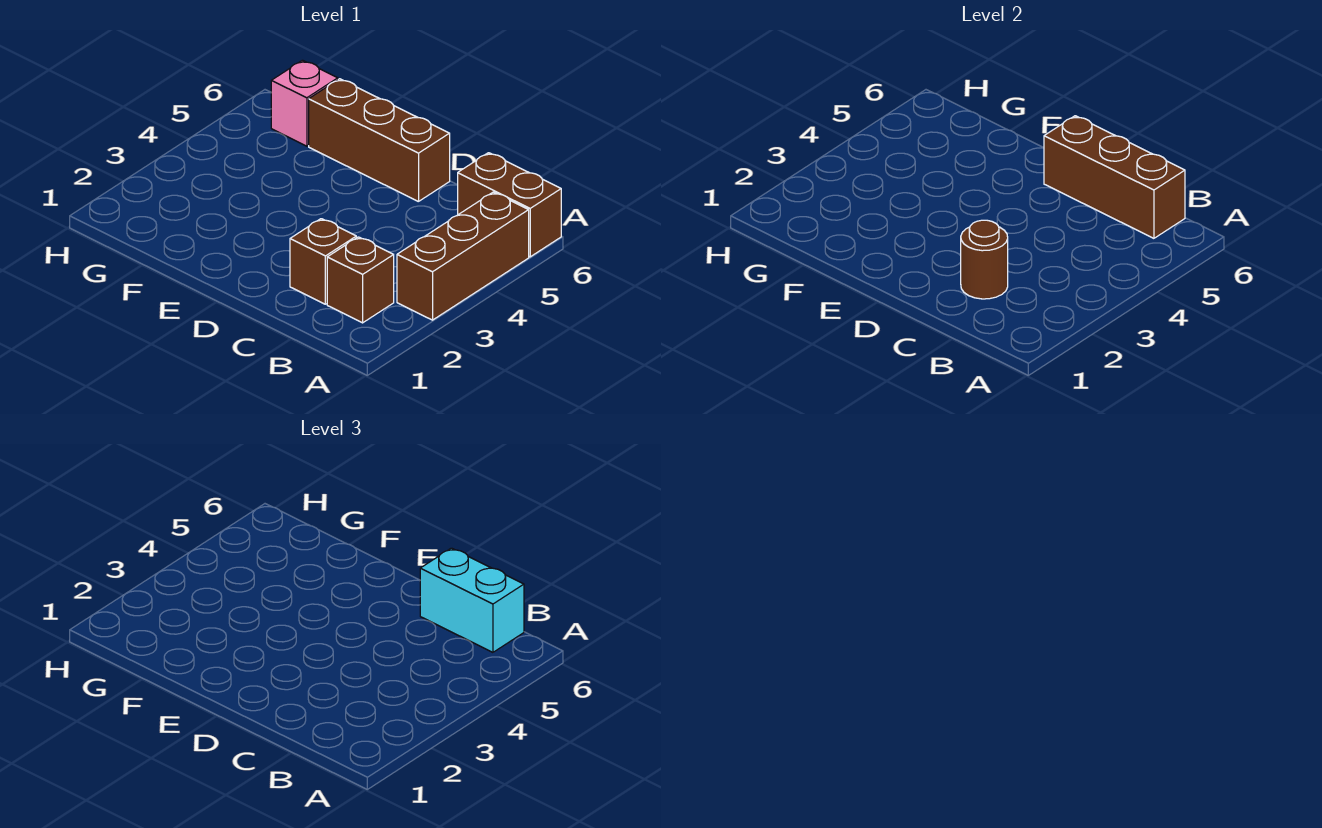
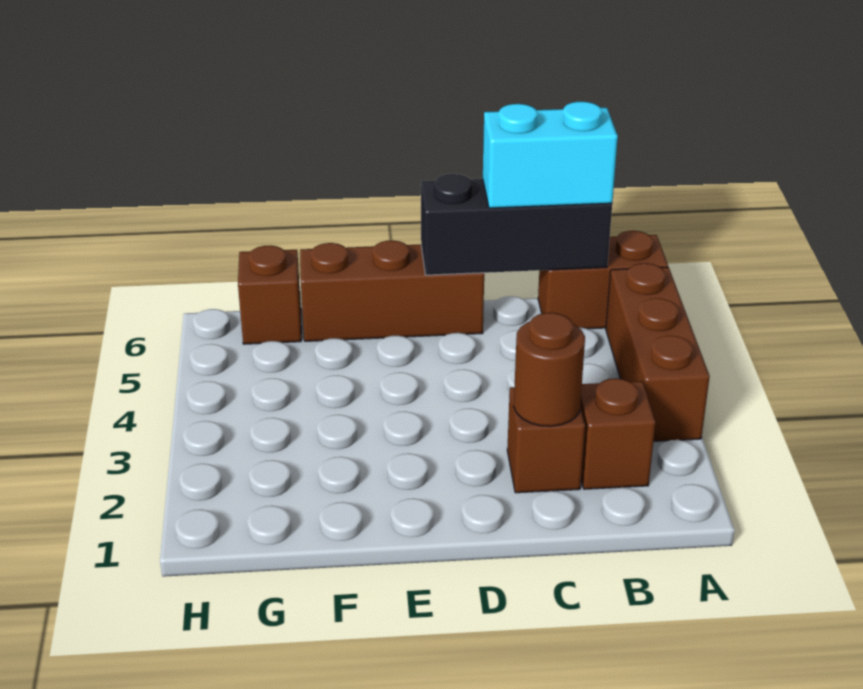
brown brick B6:D6 level 2 -> black brick B6:D6 level 2
pink brick G6 level 1 -> brown brick G6 level 1

